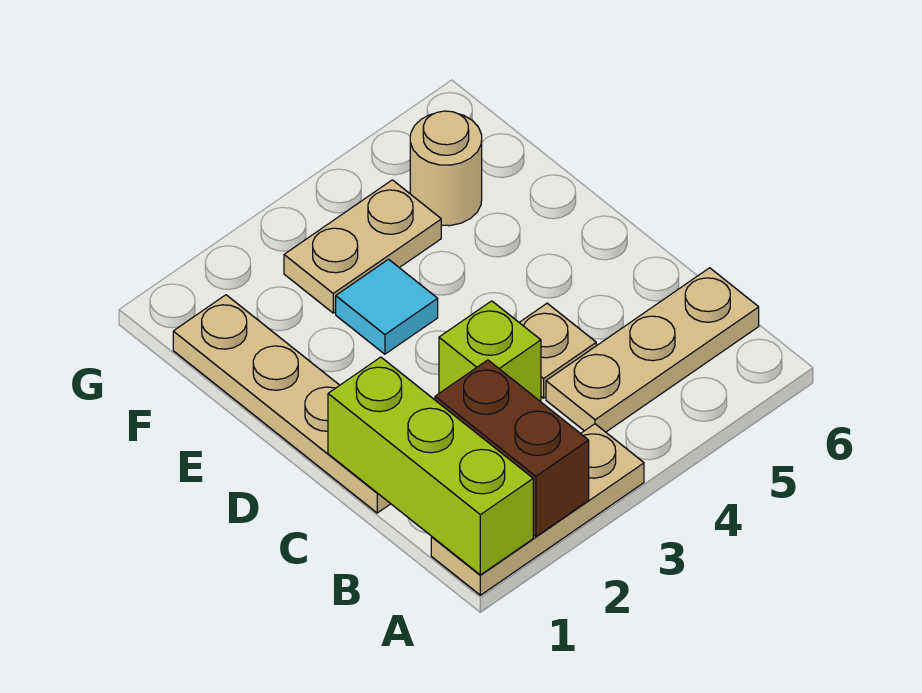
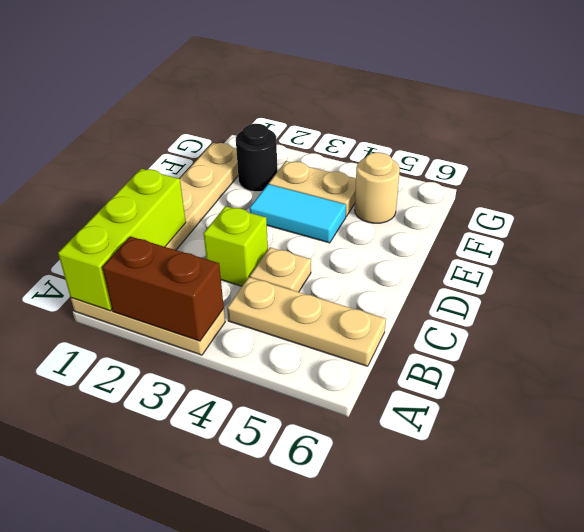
brown brick A2:B2 level 2 -> brown brick A2:A3 level 2
cyan tile E3 level 1 -> cyan tile E3:E4 level 1
none -> black round brick F2 level 1

